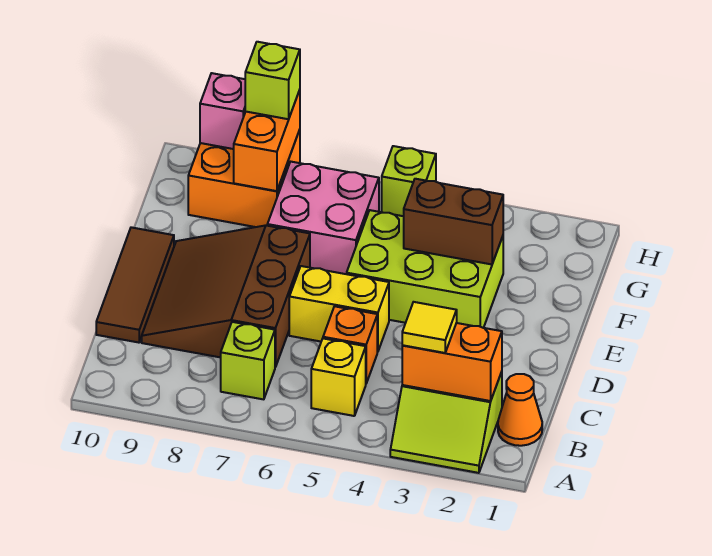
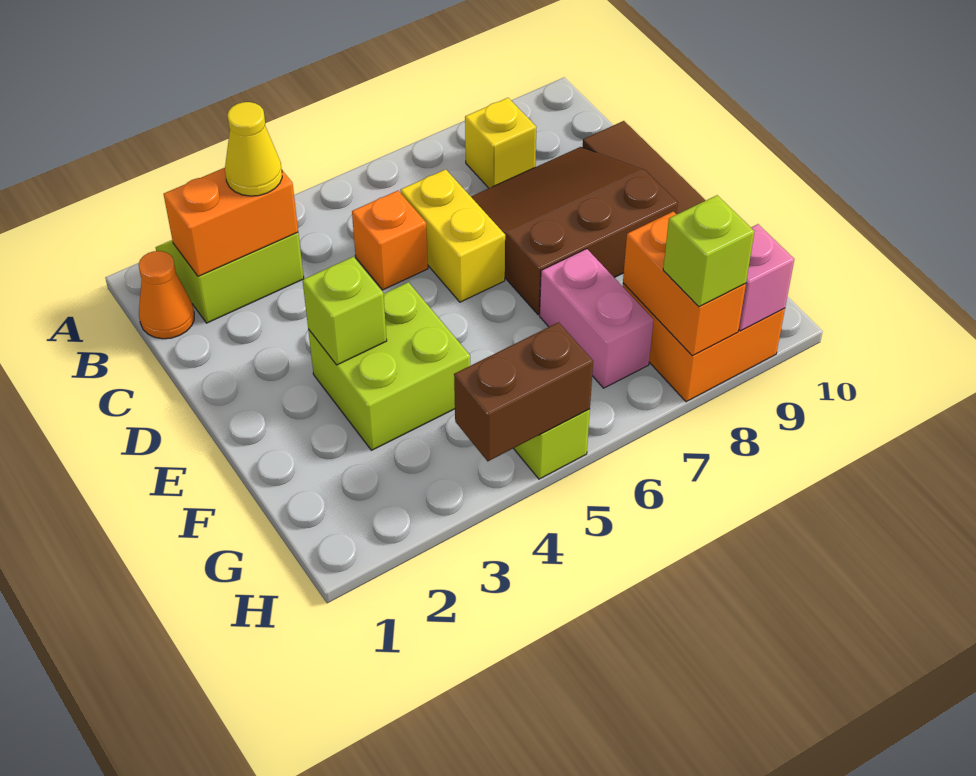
yellow tile B3 level 3 -> yellow cone B3 level 3
yellow brick B5 level 1 -> yellow brick B8 level 1
lime brick B7 level 1 -> lime brick E3 level 2
brown slope C7:E9 level 1 top 7 -> brown slope C7:E9 level 1 top E
yellow brick D5:D6 level 1 -> yellow brick C6:D6 level 1
lime brick E3:F5 level 1 -> lime brick E3:F4 level 1
brown brick F3:F4 level 2 -> brown brick H4:H5 level 2
pink brick F6:G7 level 1 -> pink brick F7:G7 level 1

